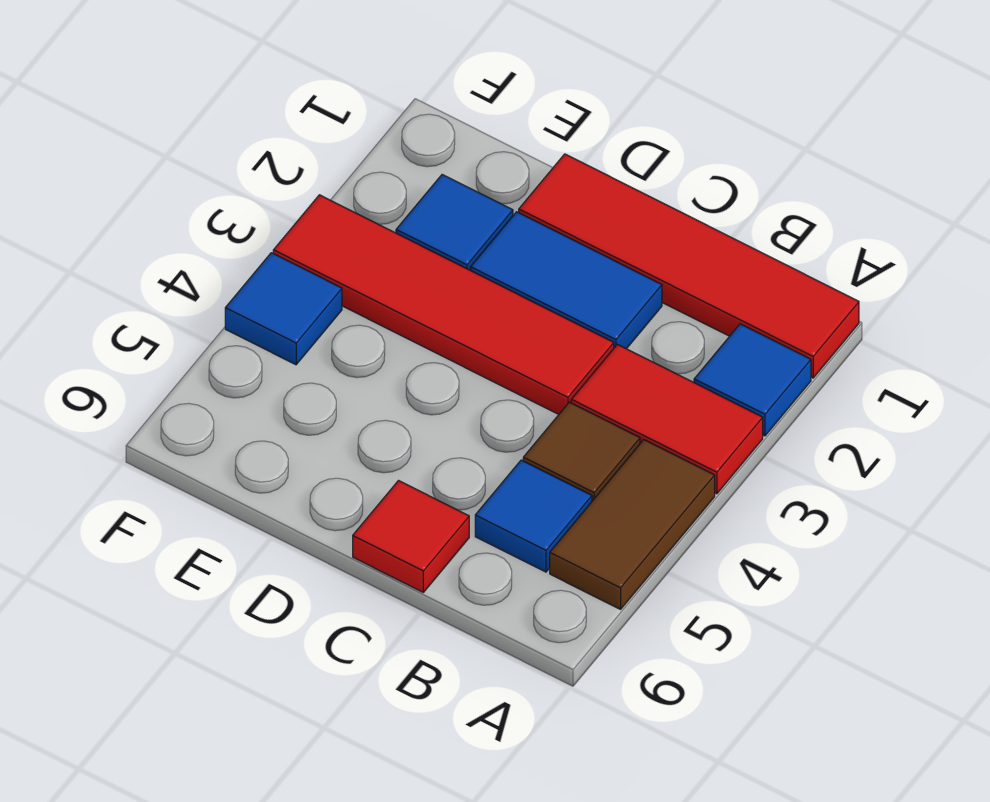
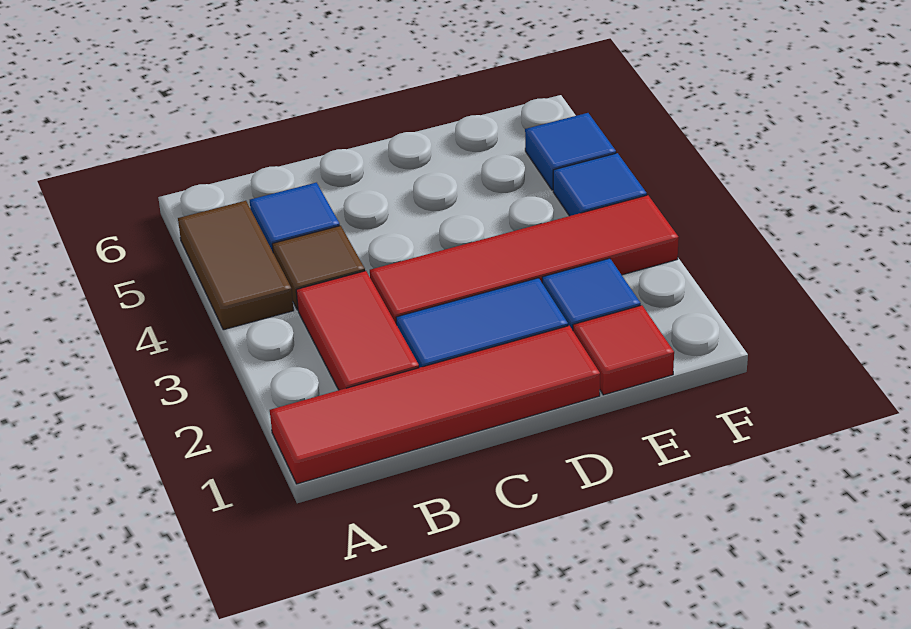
blue tile A2 level 1 -> blue tile F5 level 1
red tile A3:B3 level 1 -> red tile B2:B3 level 1
red tile C6 level 1 -> red tile E1 level 1

